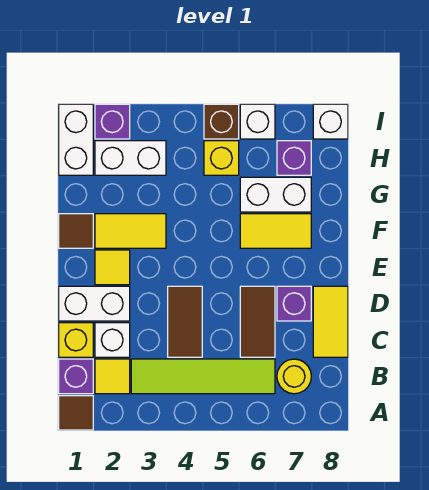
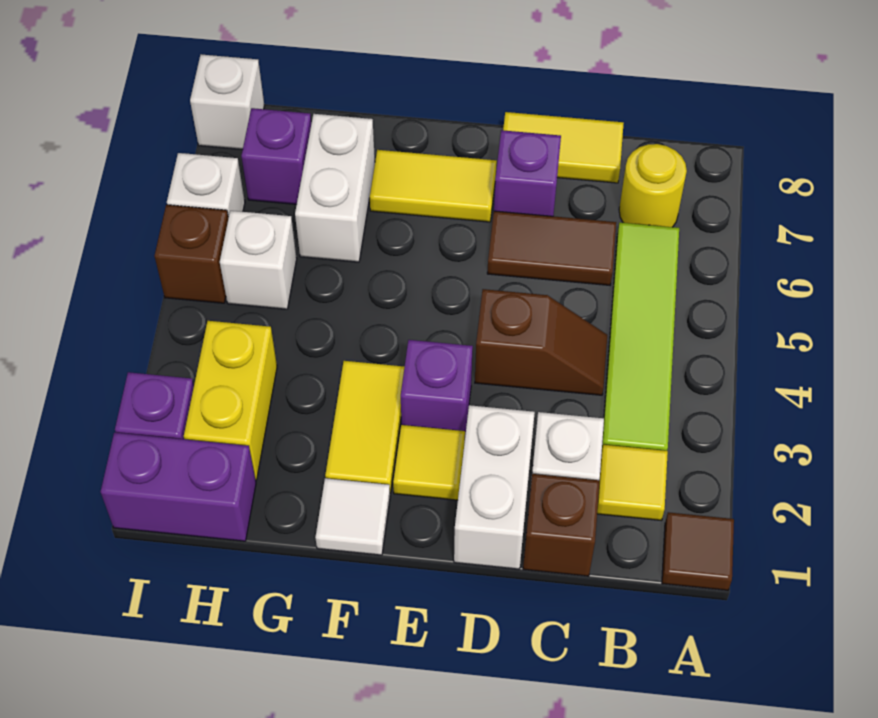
purple brick B1 level 1 -> purple brick E3 level 1
yellow brick C1 level 1 -> brown brick C1 level 1
brown tile C4:D4 level 1 -> brown slope C4:D4 level 1 top D
brown tile F1 level 1 -> white tile F1 level 1
yellow tile F6:F7 level 1 -> yellow tile E7:F7 level 1
white brick H1:I1 level 1 -> purple brick H1:I1 level 1
white brick H2:H3 level 1 -> yellow brick H2:H3 level 1
yellow brick H5 level 1 -> white brick H5 level 1

